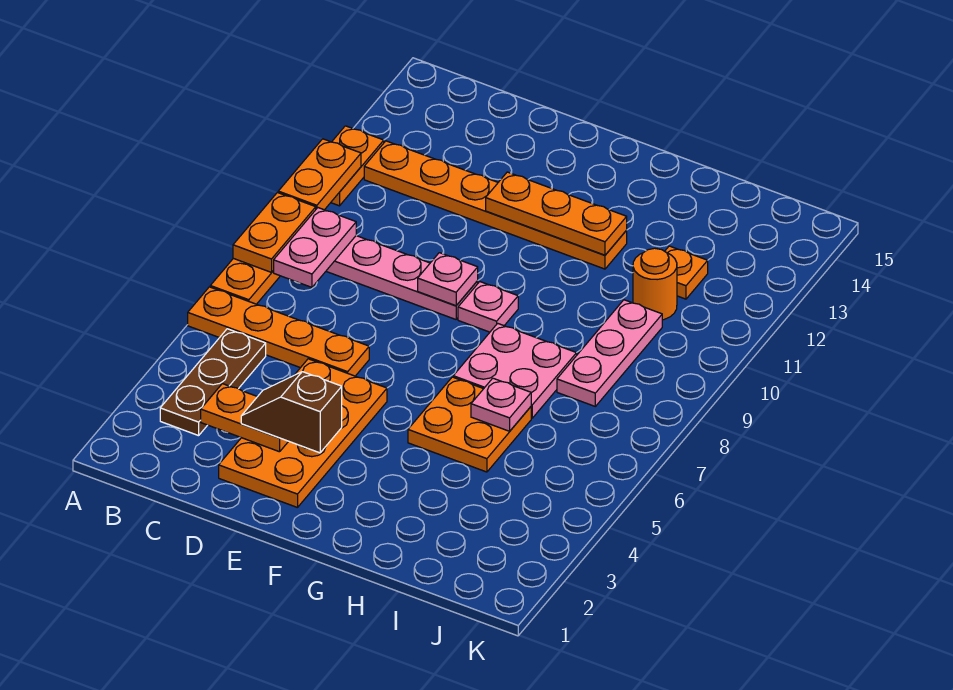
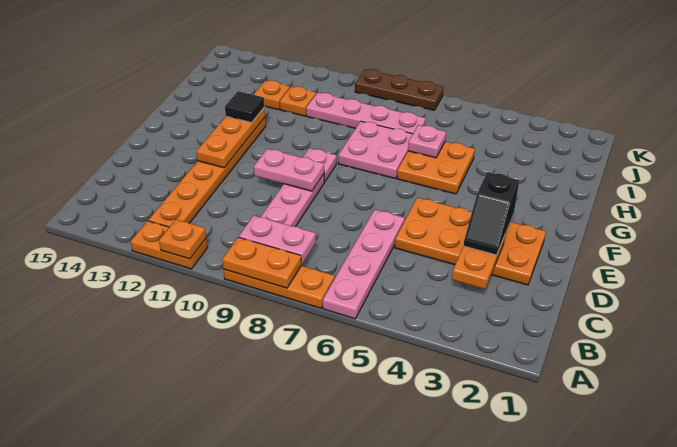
orange plate A6:D6 level 1 -> pink plate A6:D6 level 1
orange plate A10:A11 level 2 -> orange plate A11 level 2
brown plate B3:B5 level 1 -> brown plate K7:K9 level 1
brown slope D3:E3 level 3 top E -> black slope D3:E3 level 3 top E
pink plate E9 level 2 -> pink plate E9:E10 level 2
none -> black tile G12 level 3
pink plate I8:I10 level 1 -> pink plate I7:I10 level 1
orange round brick I11 level 1 -> orange plate I11 level 1

